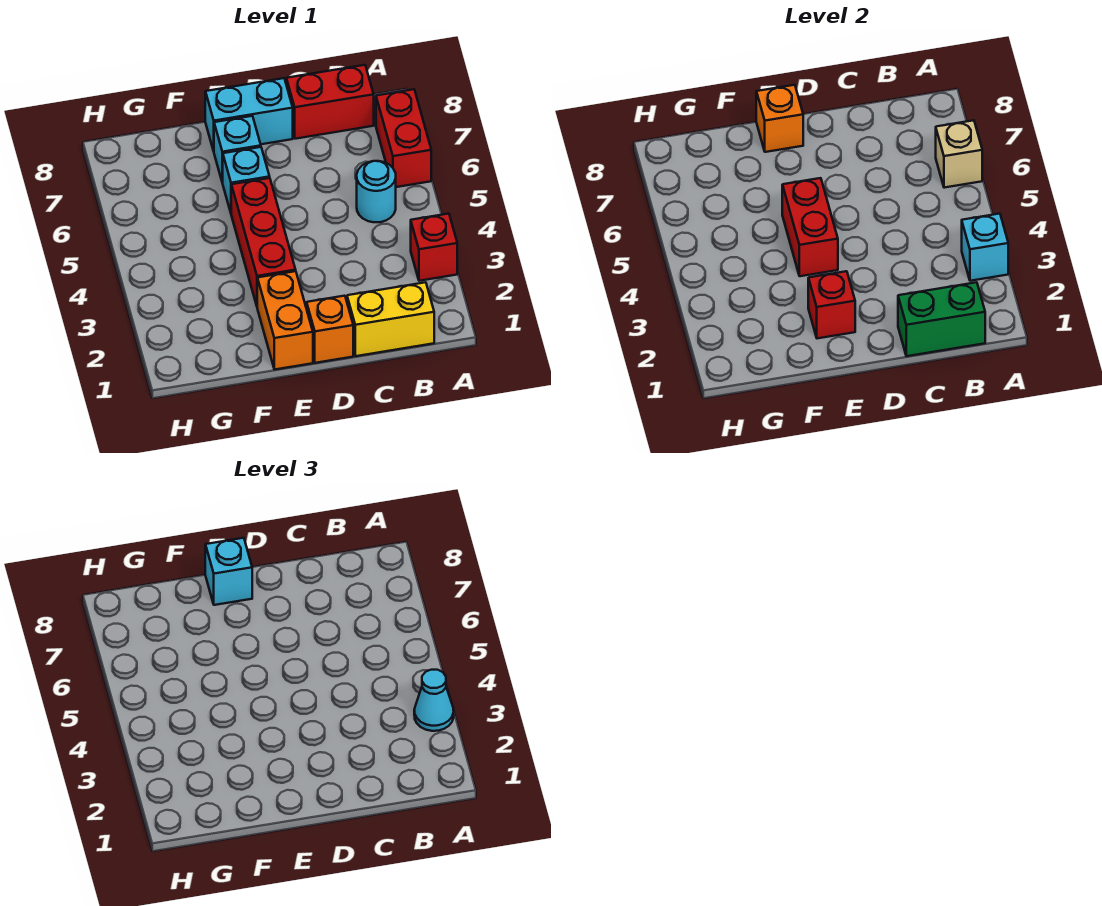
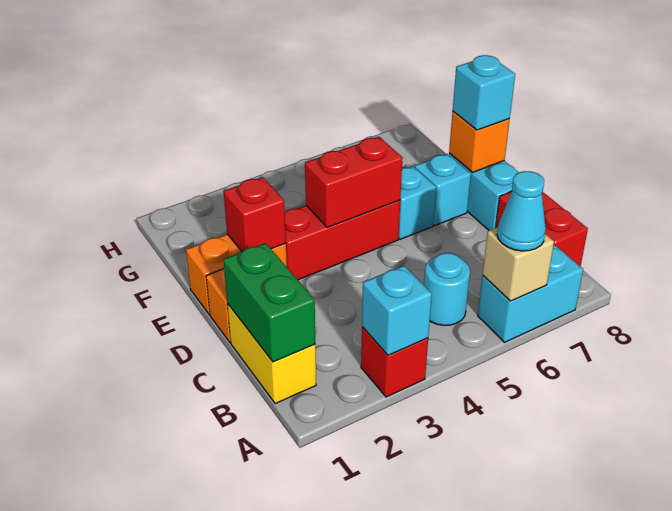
cyan cone A3 level 3 -> cyan cone A6 level 3
red brick A6:A7 level 1 -> cyan brick A6:A7 level 1

